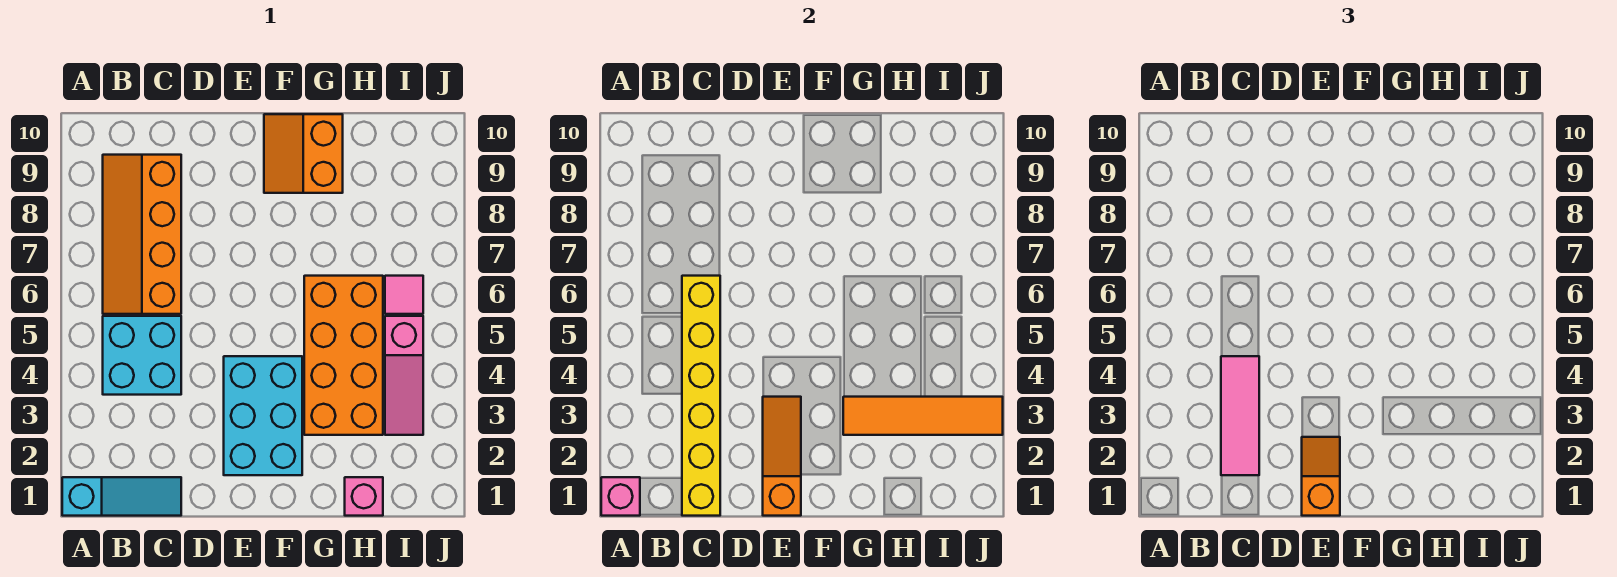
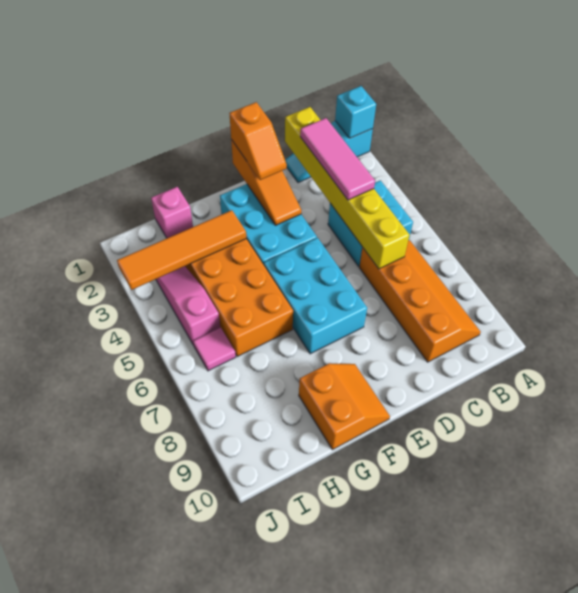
pink brick A1 level 2 -> cyan brick A1 level 2
none -> cyan brick E5:F7 level 1

